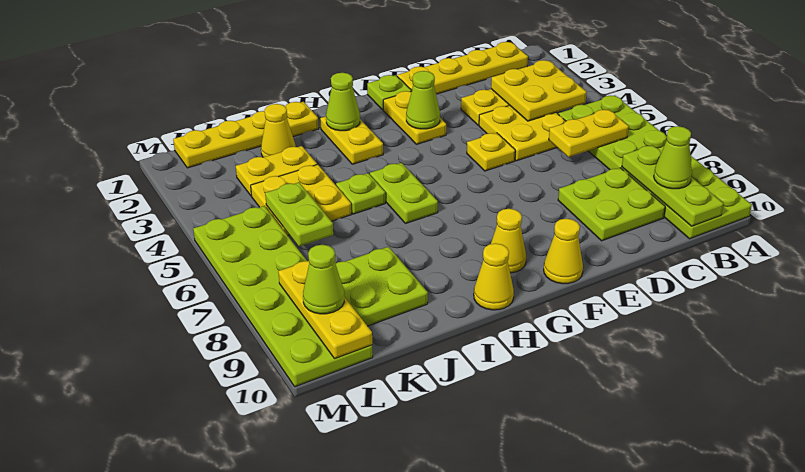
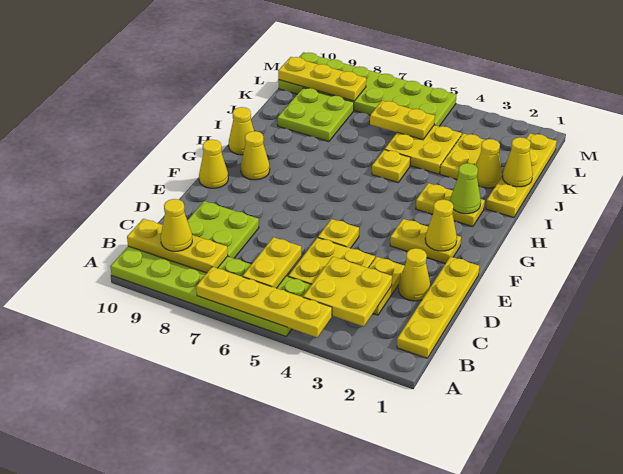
none -> yellow plate A4:A7 level 2
lime plate B8:B10 level 2 -> yellow plate B8:B10 level 2
lime cone B9 level 3 -> yellow cone B9 level 3
none -> yellow cone D2 level 1
lime plate F1 level 1 -> none
none -> yellow cone F2 level 2
lime cone F3 level 2 -> none
lime plate H5:H6 level 1 -> none
lime plate I5 level 1 -> yellow plate I5 level 1
none -> yellow cone J1 level 2
lime plate K5:K6 level 2 -> yellow plate K5:K6 level 2
lime cone L9 level 3 -> none

